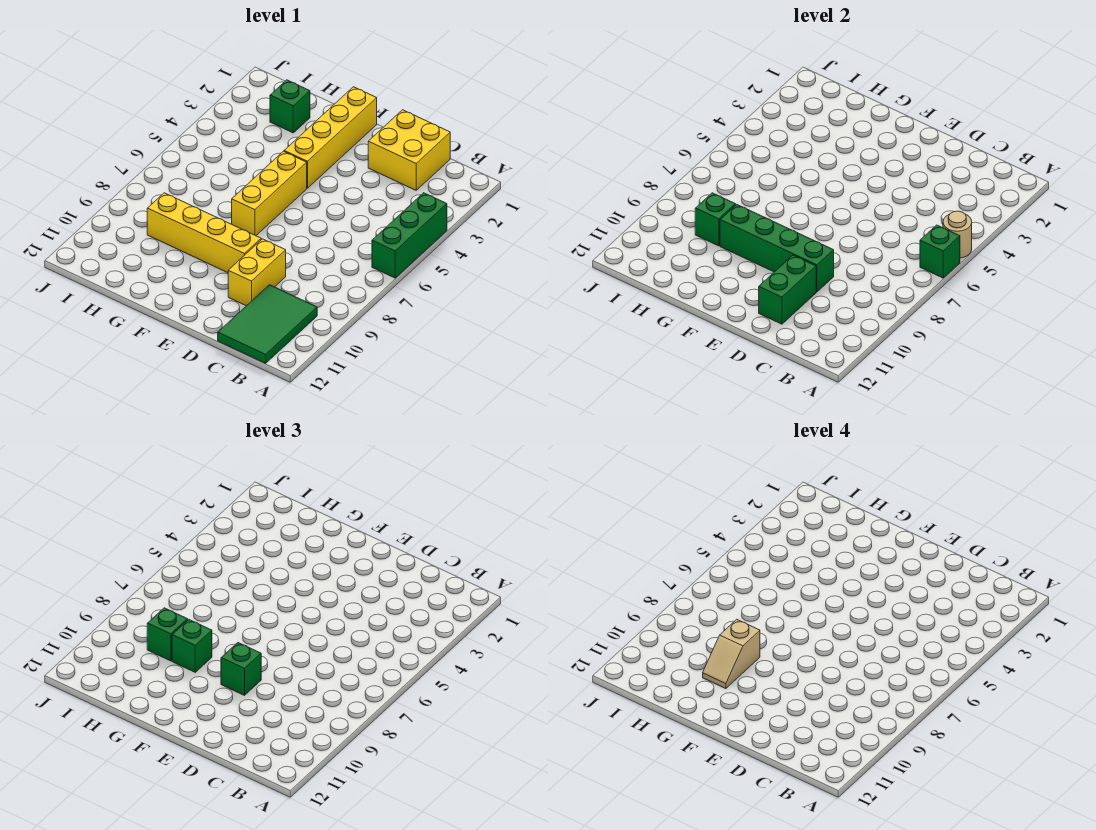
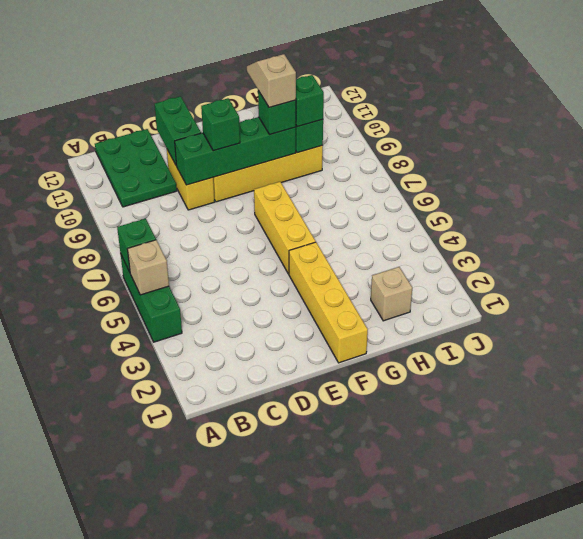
tan round brick A5 level 2 -> tan brick A5 level 2
green tile B10:C12 level 1 -> green plate B10:C12 level 1
yellow brick C1:D2 level 1 -> none
green brick H2 level 1 -> tan brick H2 level 1

